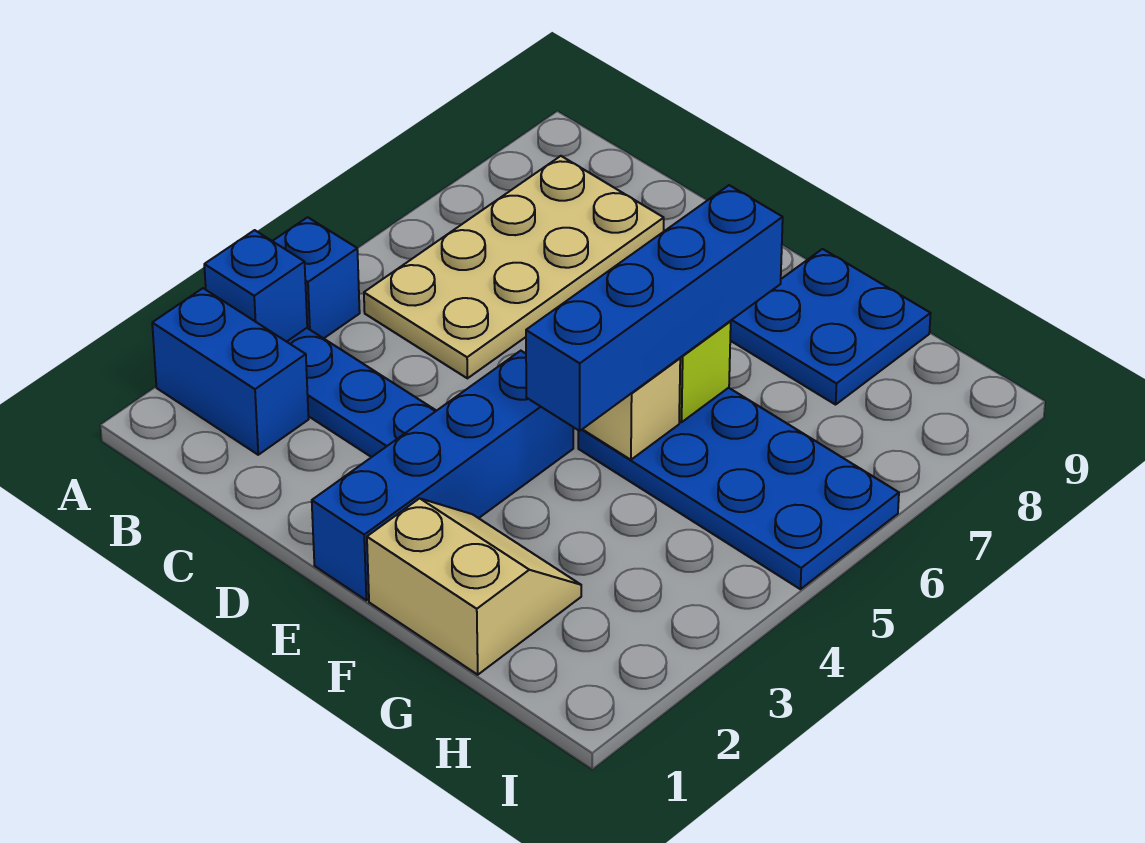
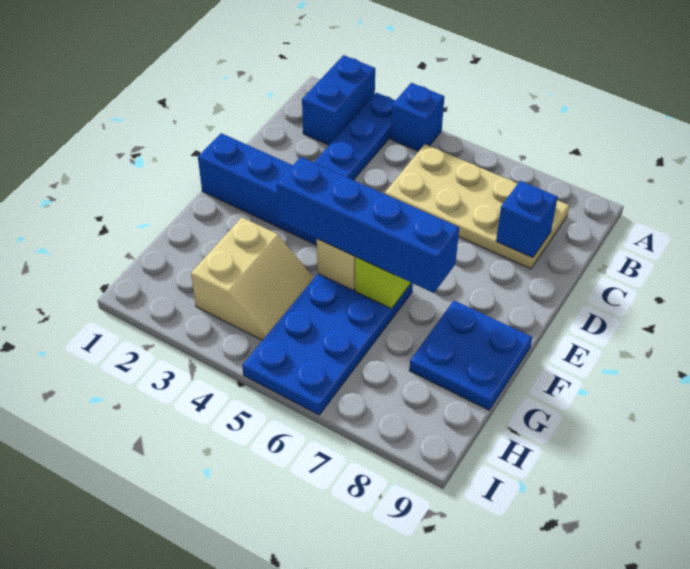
blue brick A3 level 2 -> blue brick C8 level 2
tan slope F1:G2 level 1 top 1 -> tan slope G3:H4 level 1 top 3

